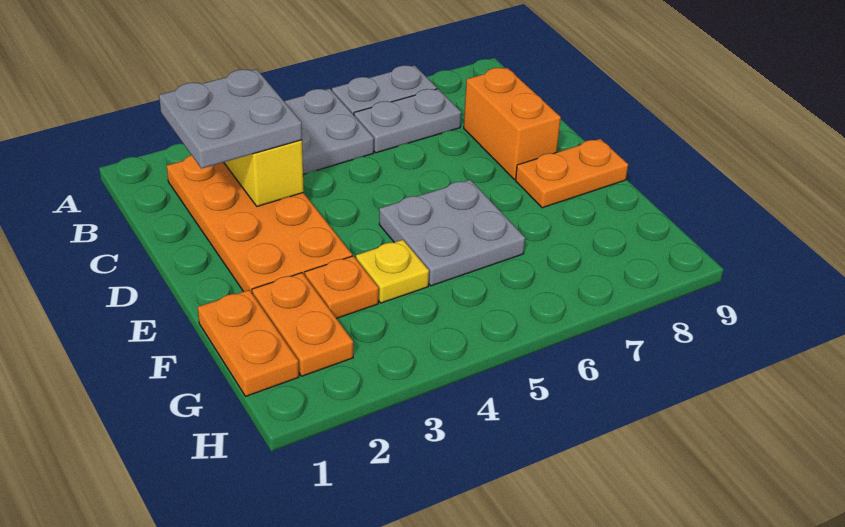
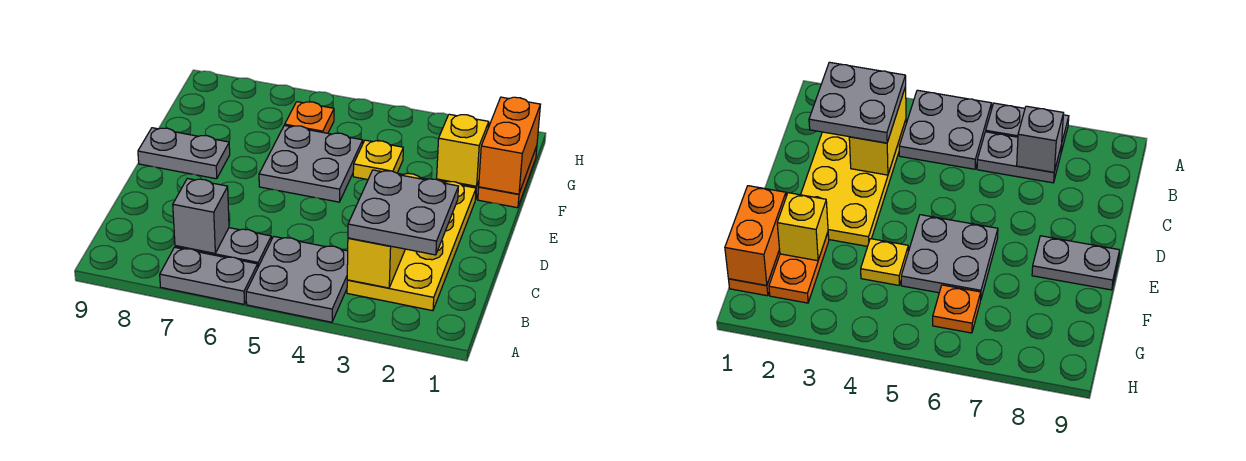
orange plate B2:E3 level 1 -> yellow plate B2:E3 level 1
none -> grey brick B7 level 2
orange brick C8:D8 level 1 -> orange brick F1:G1 level 2
orange plate E8:E9 level 1 -> grey plate E8:E9 level 1
none -> yellow brick F2 level 2
orange plate F3 level 1 -> orange plate G6 level 1

